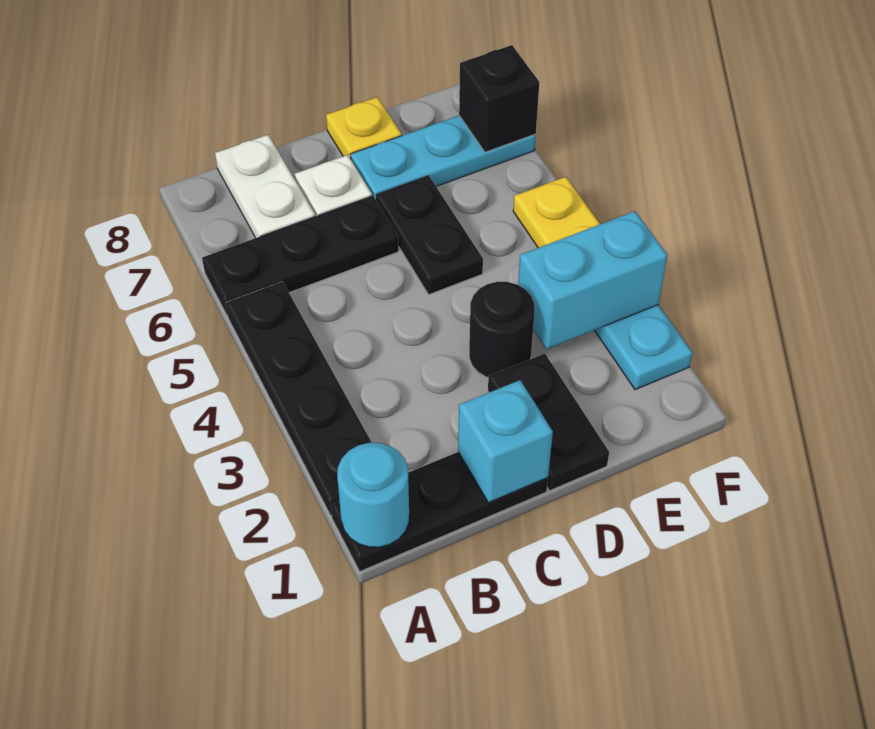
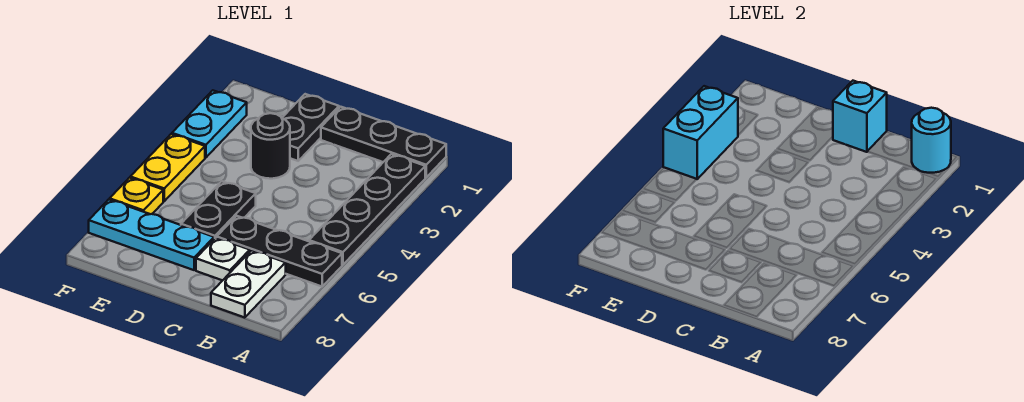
yellow plate D8 level 1 -> yellow plate F6 level 1
cyan brick E3:F3 level 2 -> cyan brick F3:F4 level 2
black brick F7 level 2 -> none

